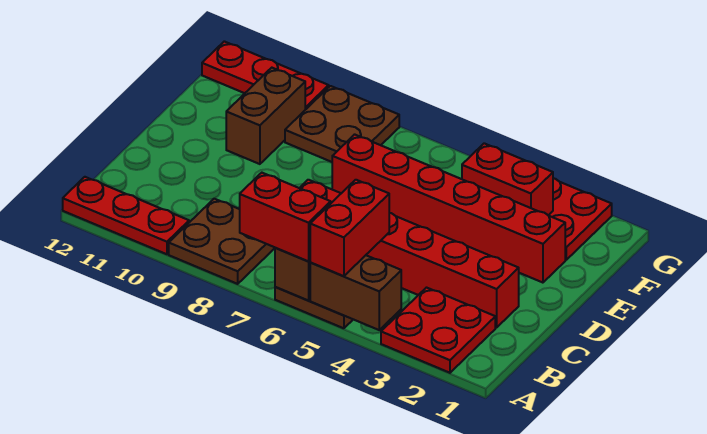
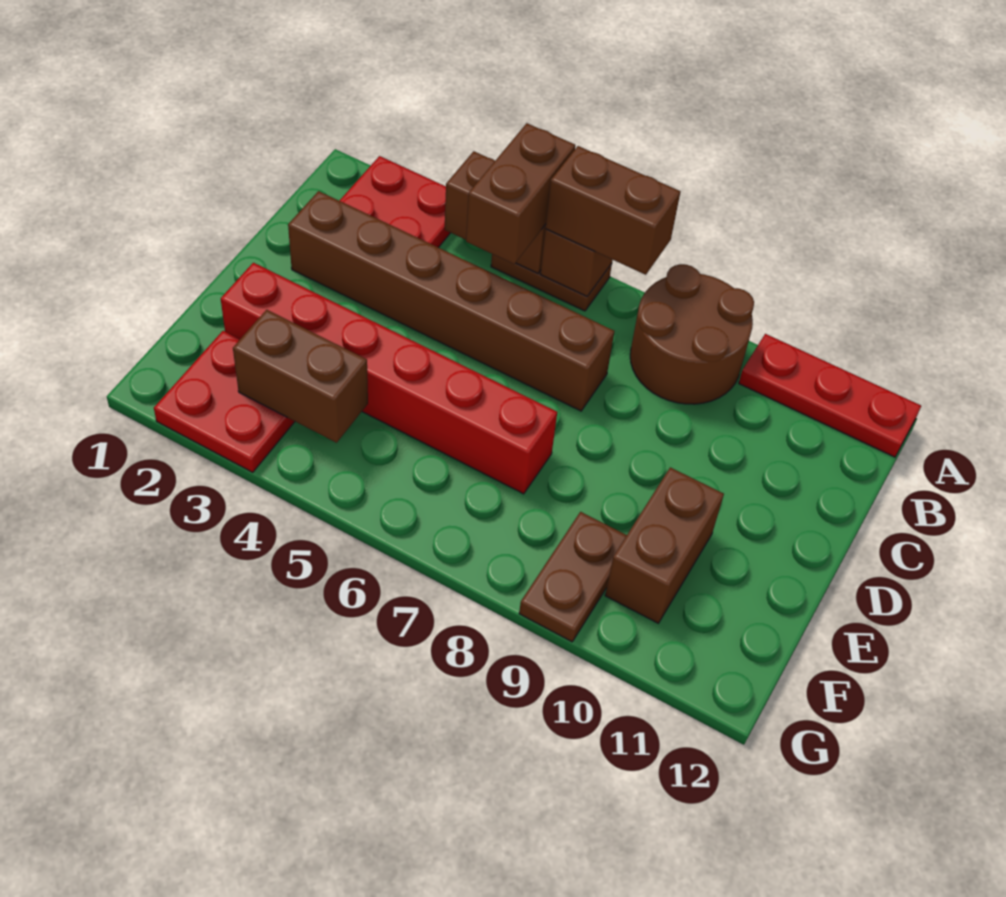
red brick A5:B5 level 3 -> brown brick A5:B5 level 3
red brick A6:A7 level 3 -> brown brick A6:A7 level 3
brown plate A8:B9 level 1 -> brown round brick A8:B9 level 1
red brick C2:C7 level 1 -> brown brick C2:C7 level 1
red brick F3:F4 level 2 -> brown brick F3:F4 level 2
brown plate F8:G9 level 1 -> brown plate F9:G9 level 1
red plate G10:G12 level 1 -> none

